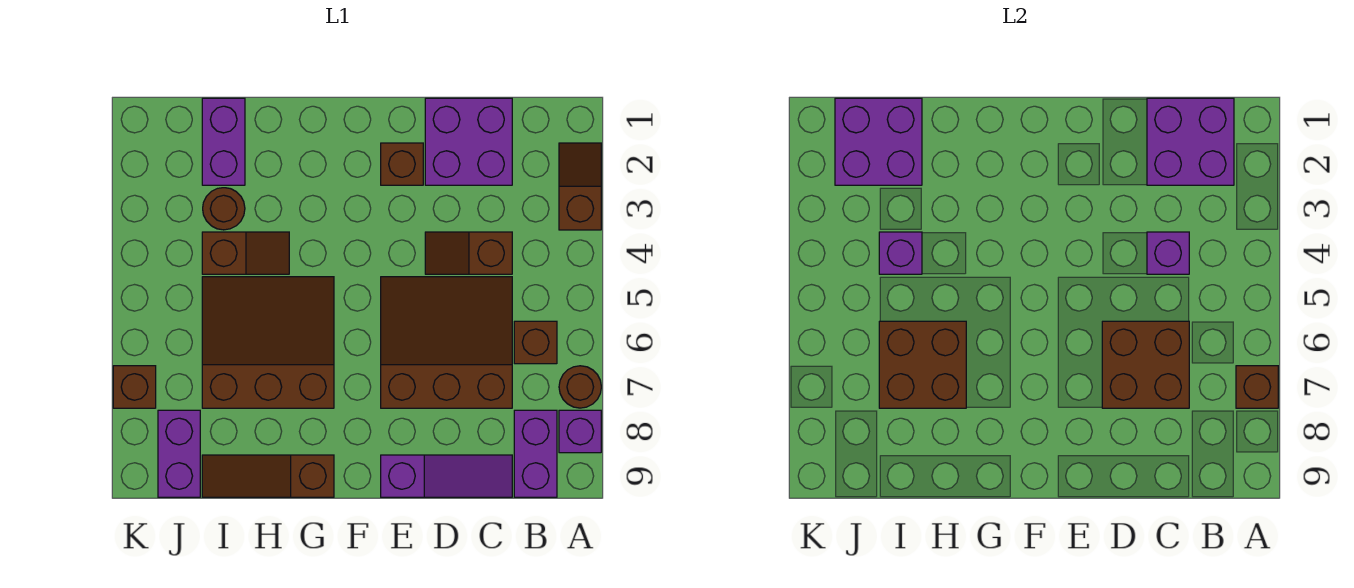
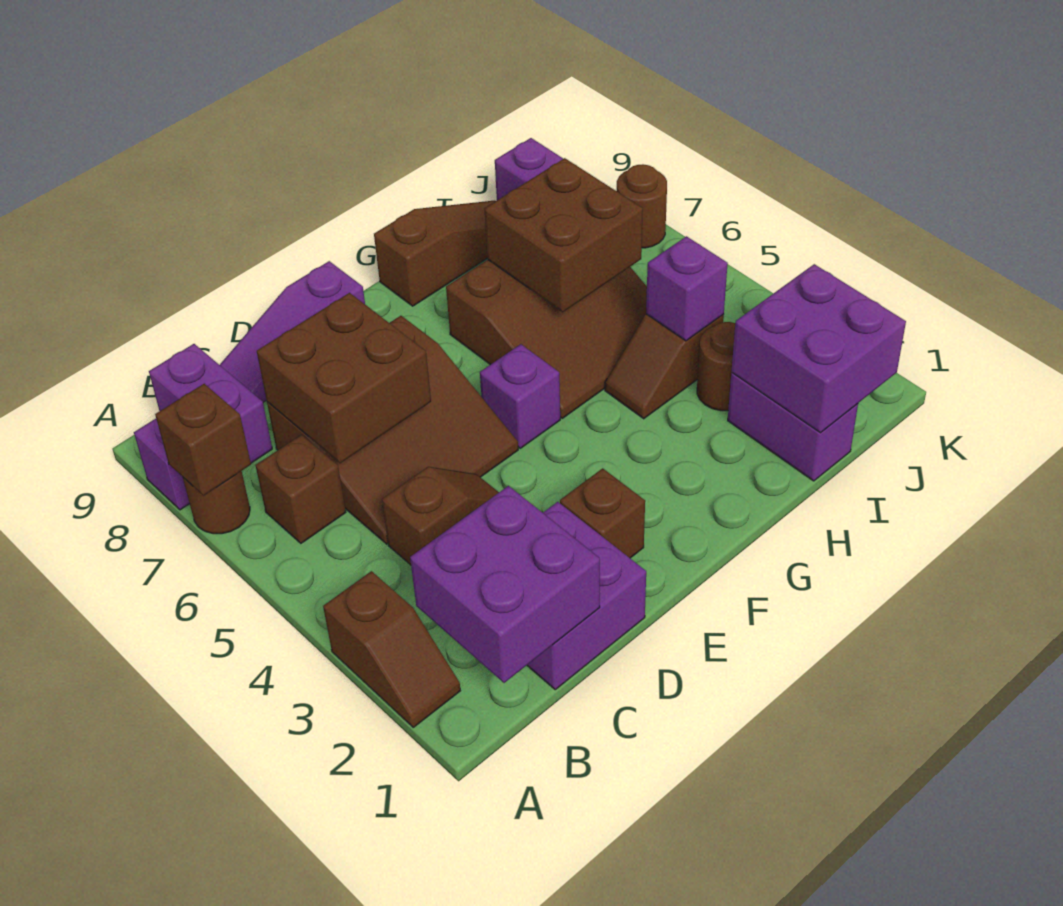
purple brick C4 level 2 -> purple brick F5 level 1
brown brick K7 level 1 -> brown round brick K7 level 1

